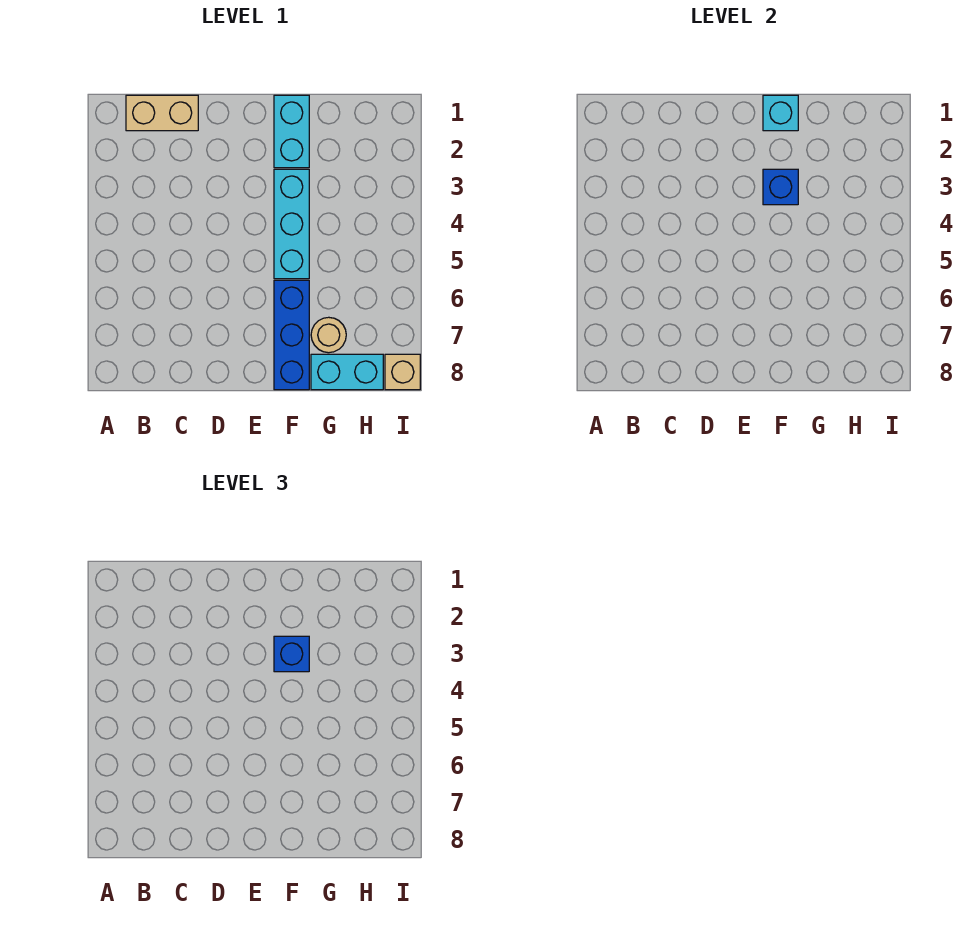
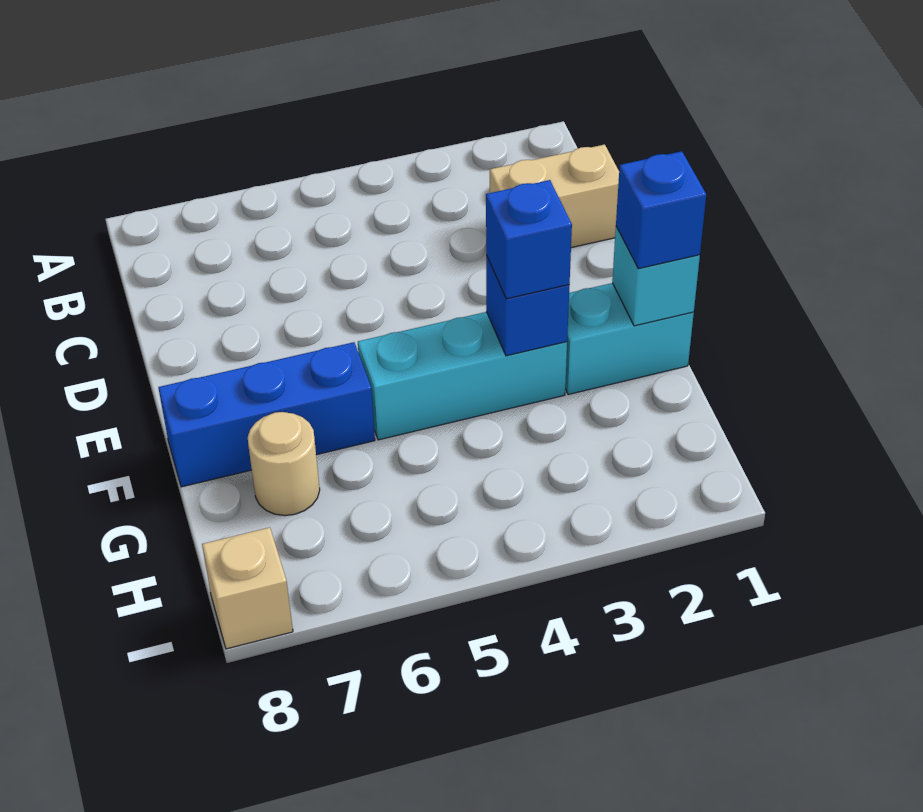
tan brick B1:C1 level 1 -> tan brick C1:C2 level 1
none -> blue brick F1 level 3
cyan brick G8:H8 level 1 -> none

